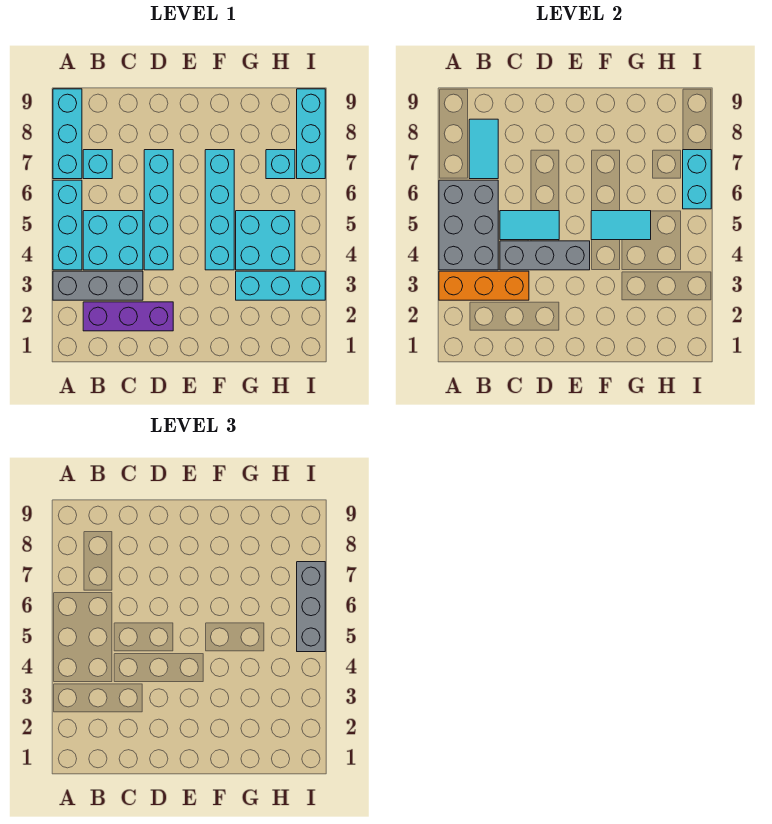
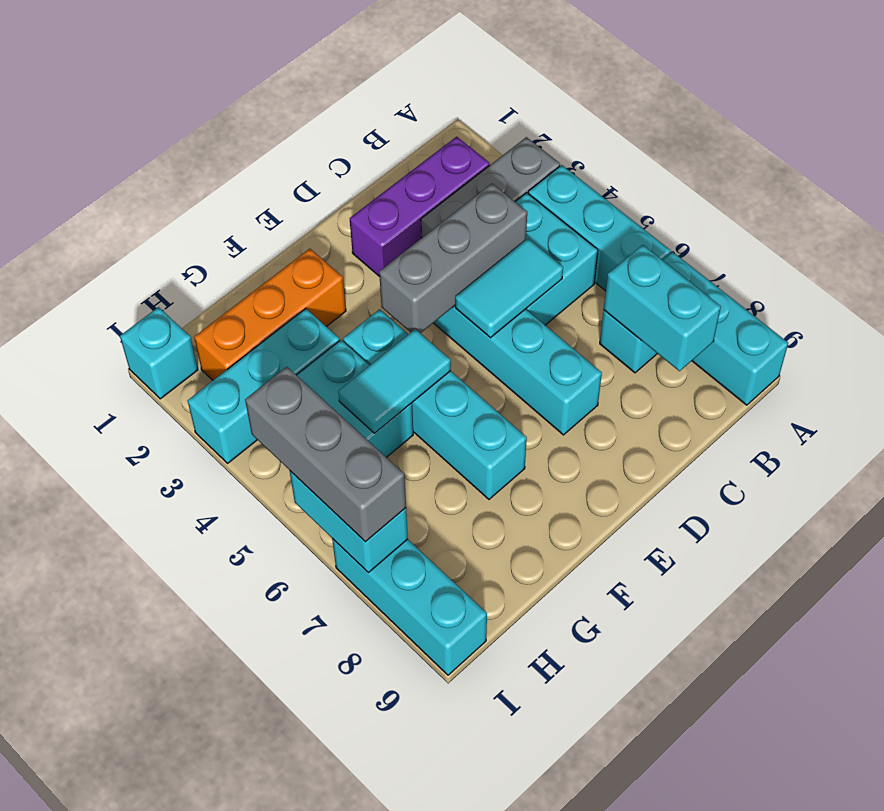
orange brick A3:C3 level 2 -> orange brick F2:H2 level 1
grey brick A4:B6 level 2 -> none
cyan tile B7:B8 level 2 -> cyan brick B7:B8 level 2
cyan brick H7 level 1 -> cyan brick I1 level 1

